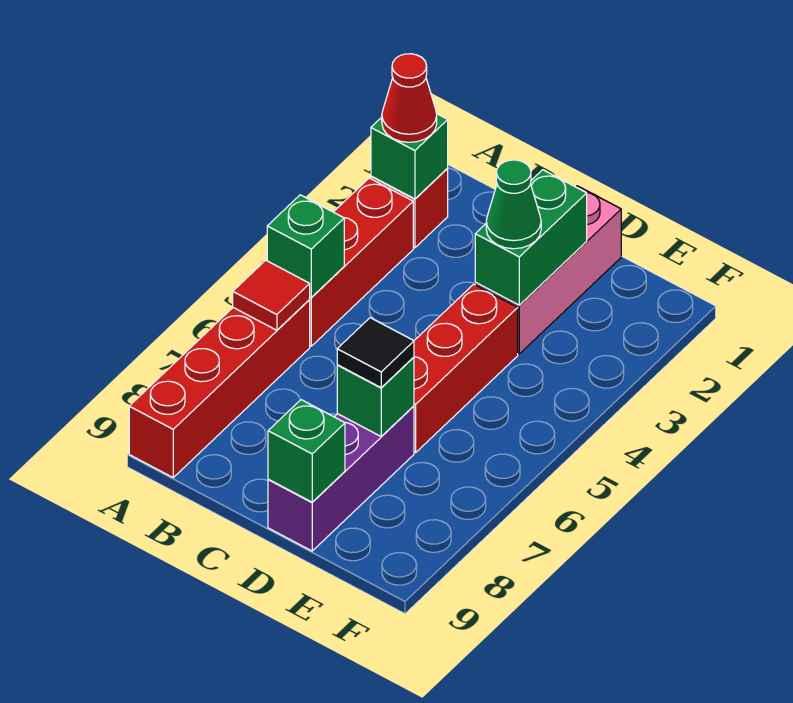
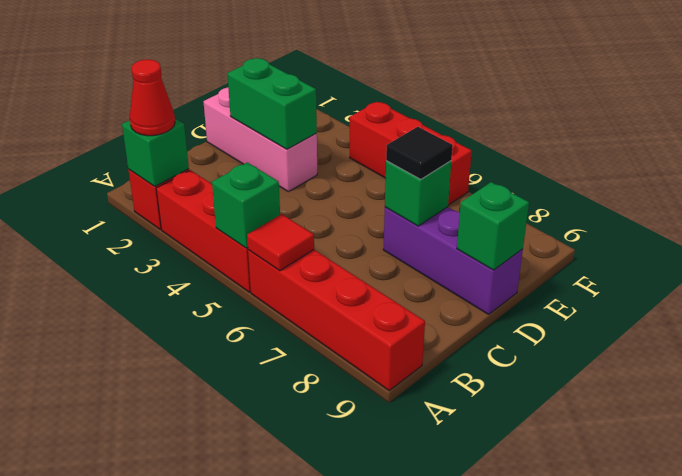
green cone D3 level 3 -> none
red brick D4:D6 level 1 -> red brick F4:F6 level 1

